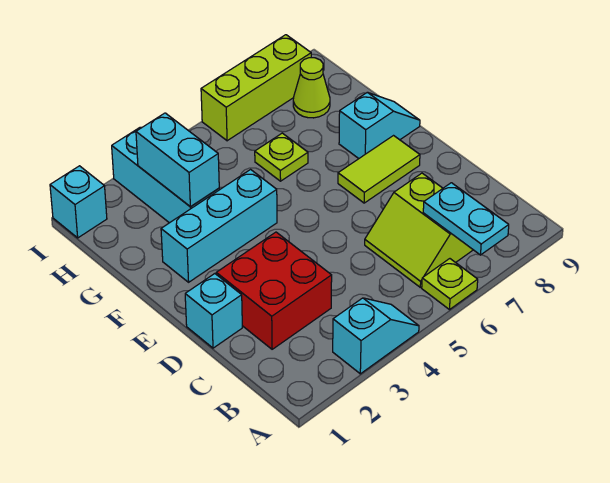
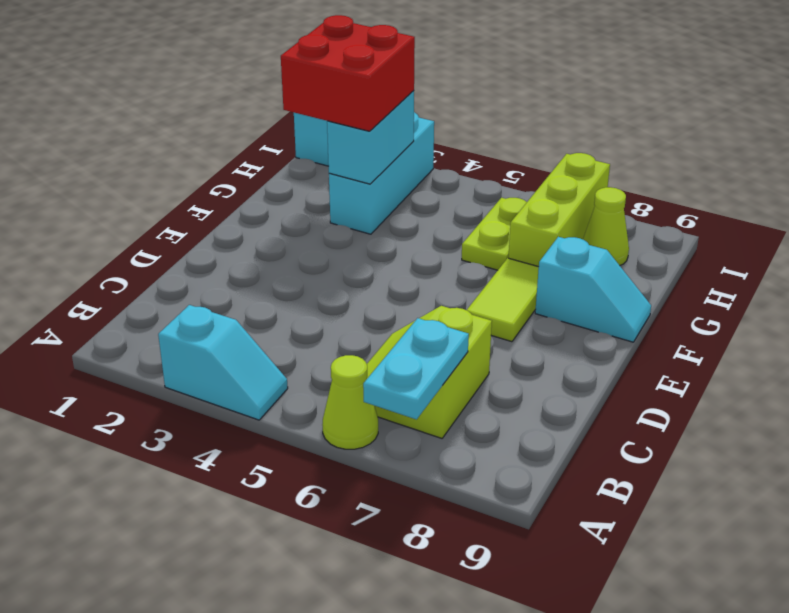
lime plate A6 level 1 -> lime cone A6 level 1
red brick C2:D3 level 1 -> red brick G2:H3 level 3
cyan brick D1 level 1 -> none
lime tile E7:E8 level 1 -> lime tile E7:F7 level 1
cyan brick F2:F4 level 1 -> none
lime plate G6 level 1 -> lime plate G6:H6 level 1
lime brick I6:I8 level 1 -> lime brick G7:I7 level 1

